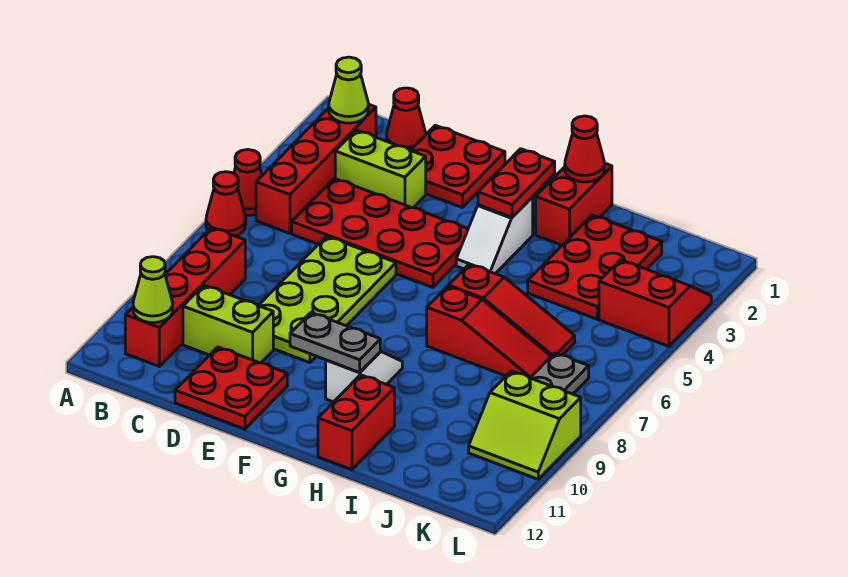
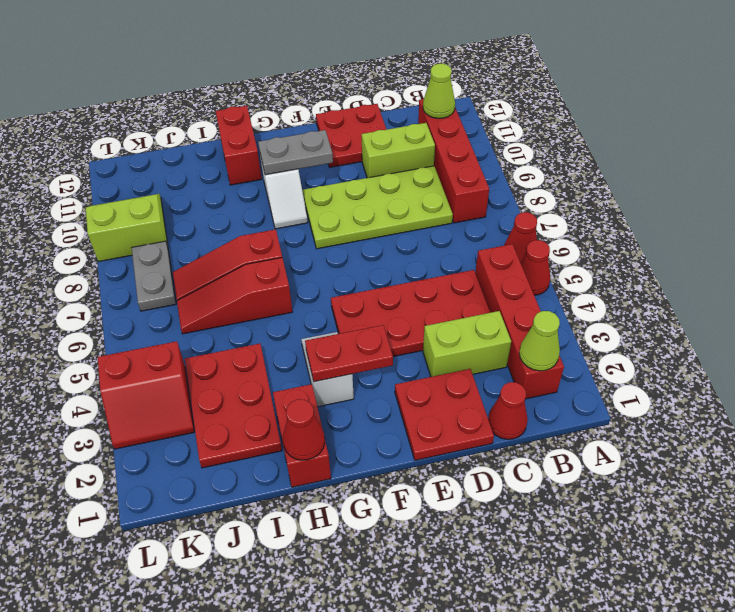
lime plate D6:E9 level 1 -> lime plate C8:F9 level 1
red plate G2:G3 level 2 -> red plate F3:G3 level 2

